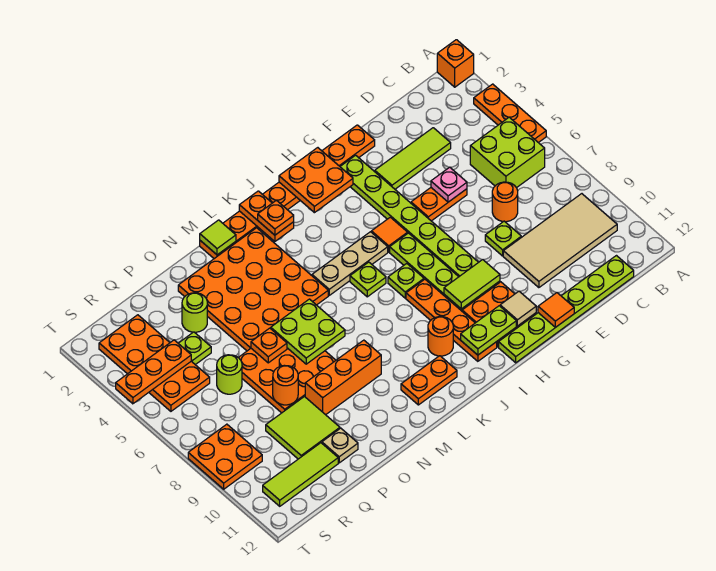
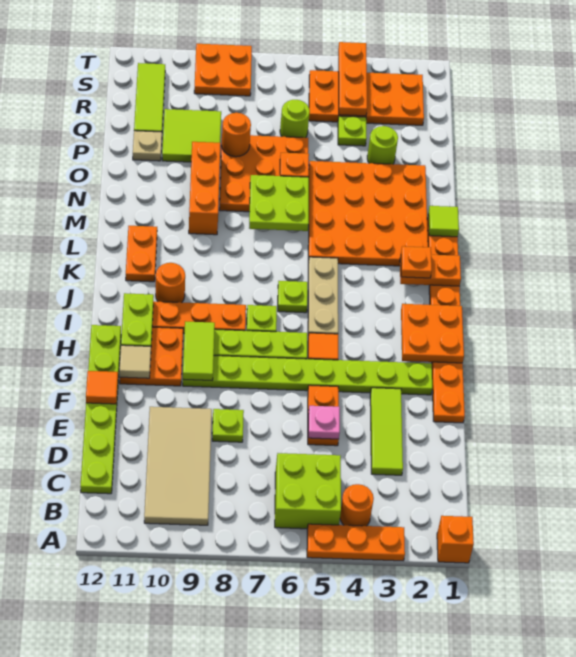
orange round brick D7 level 1 -> orange round brick B4 level 1

